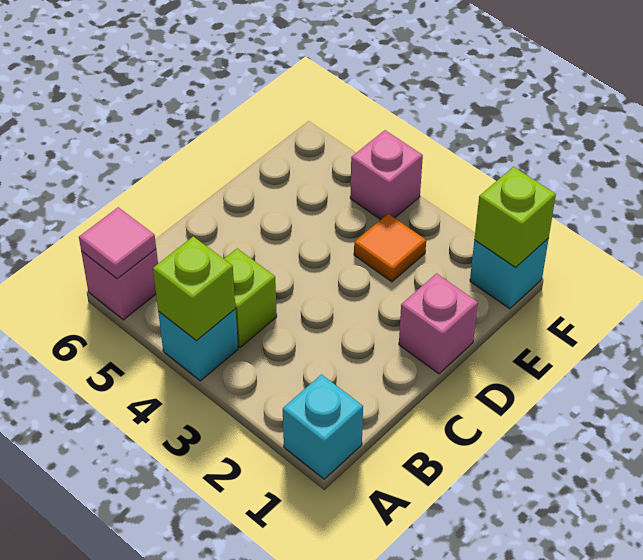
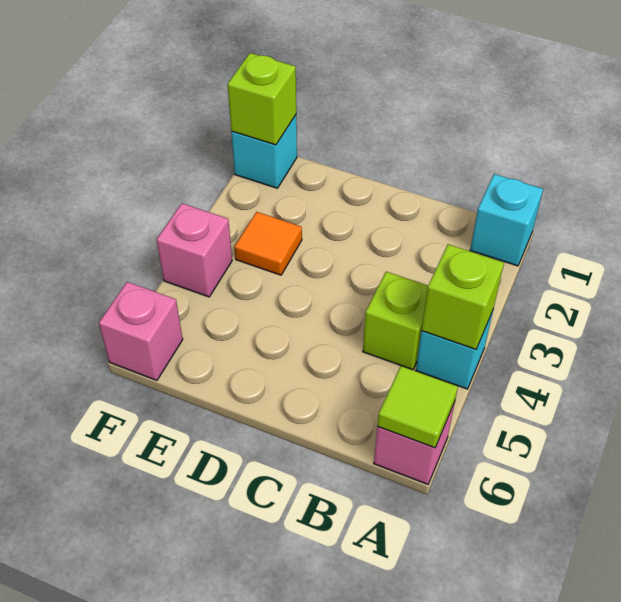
pink tile A6 level 2 -> lime tile A6 level 2
pink brick D1 level 1 -> pink brick F6 level 1

